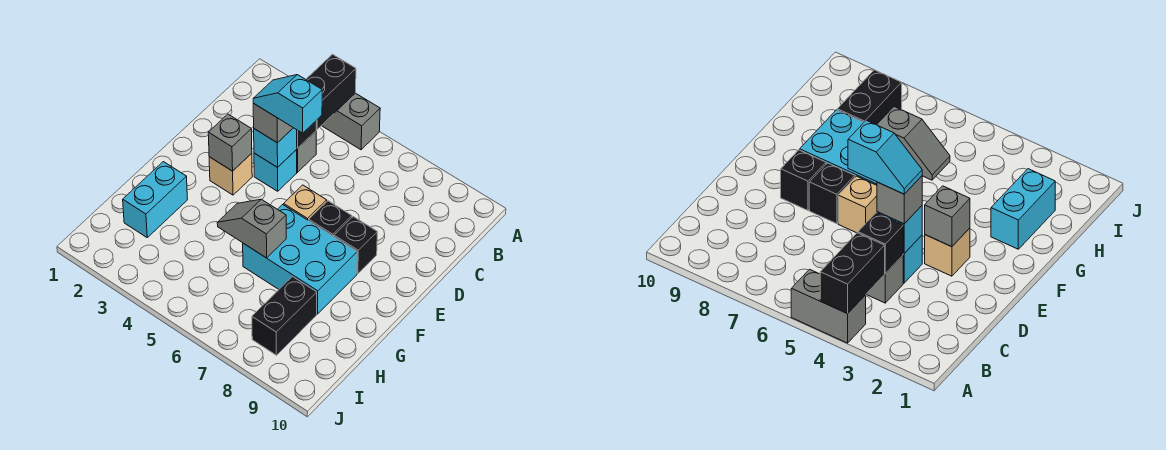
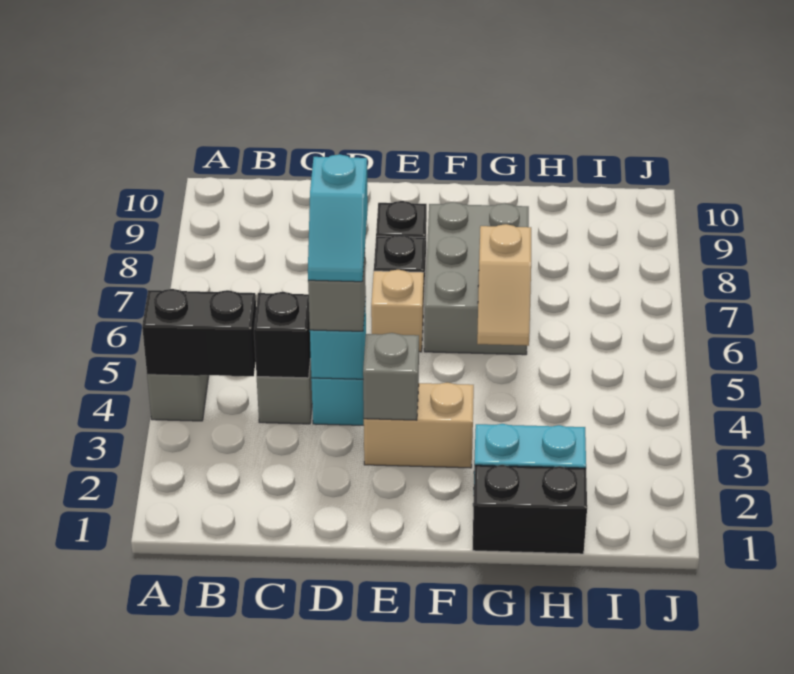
tan brick E3 level 1 -> tan brick E3:F3 level 1
cyan brick F6:G8 level 1 -> grey brick F6:G8 level 1
grey slope G5:G6 level 2 top 6 -> tan slope G5:G6 level 2 top 6
black brick H8:I8 level 1 -> black brick G1:H1 level 1

